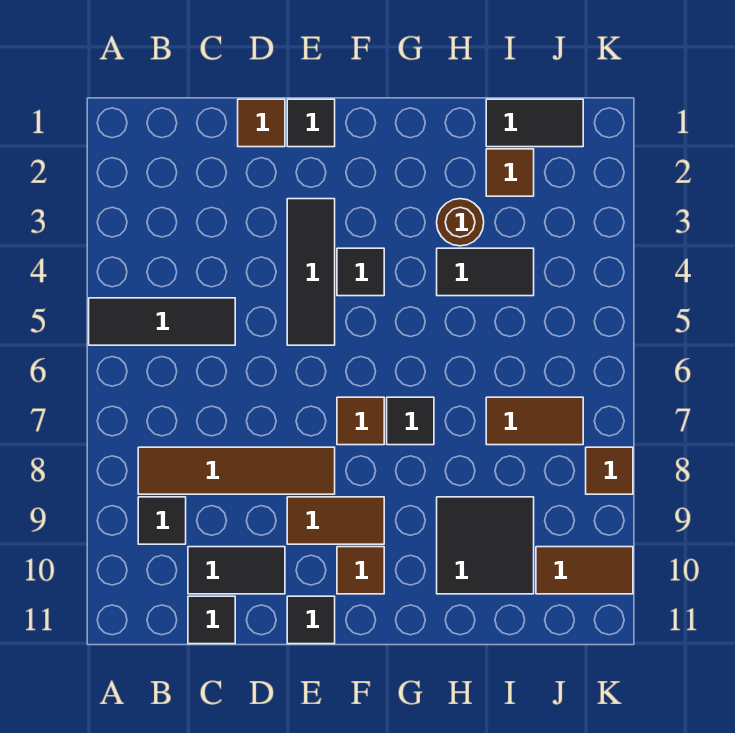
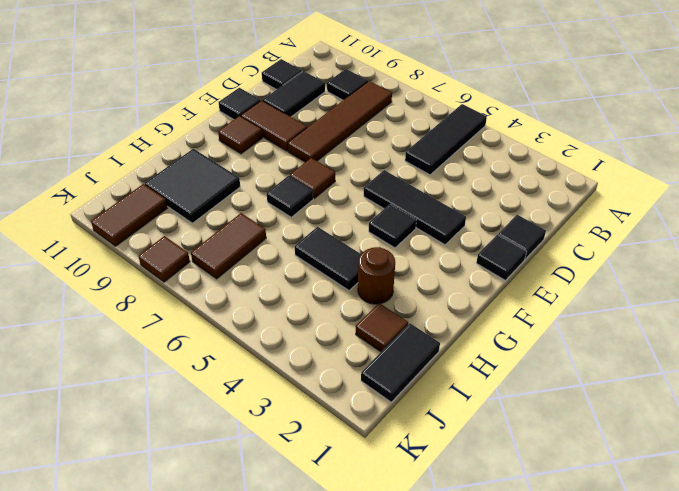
brown tile D1 level 1 -> black tile D1 level 1
brown tile E9:F9 level 1 -> brown tile E9:E10 level 1
black tile H4:I4 level 1 -> black tile H4:H5 level 1

